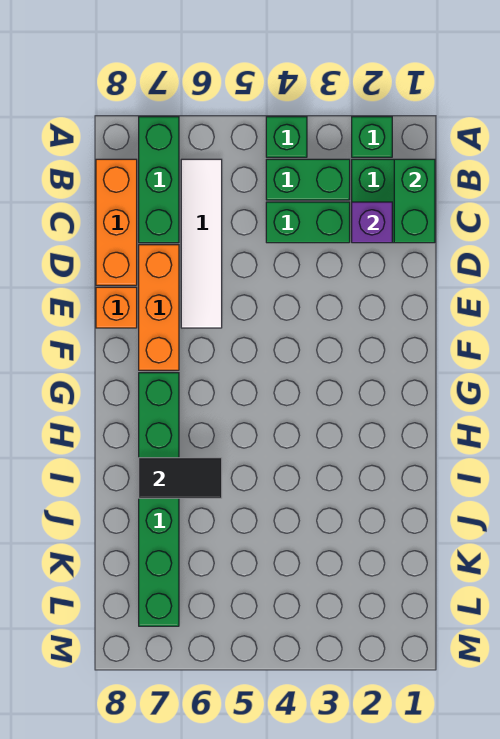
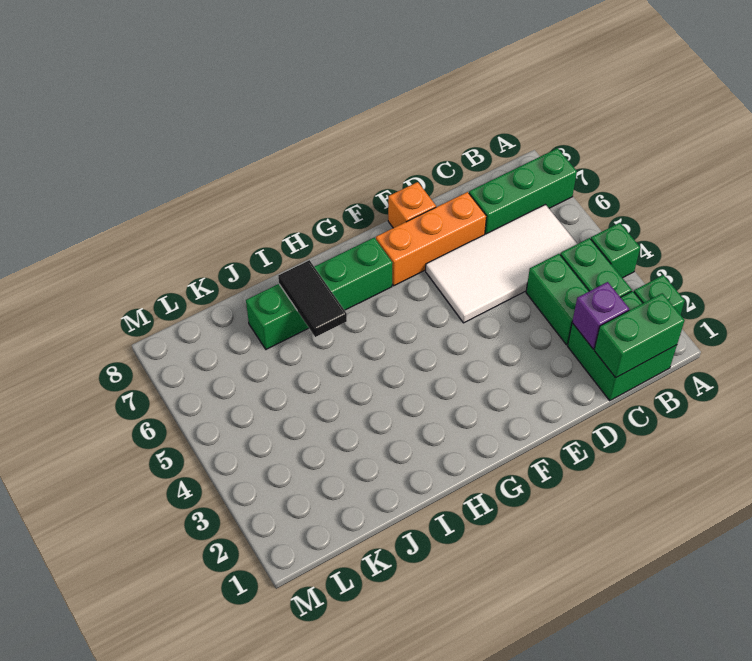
white tile B6:E6 level 1 -> white tile B5:E6 level 1
orange brick B8:D8 level 1 -> none
green brick G7:L7 level 1 -> green brick G7:J7 level 1

